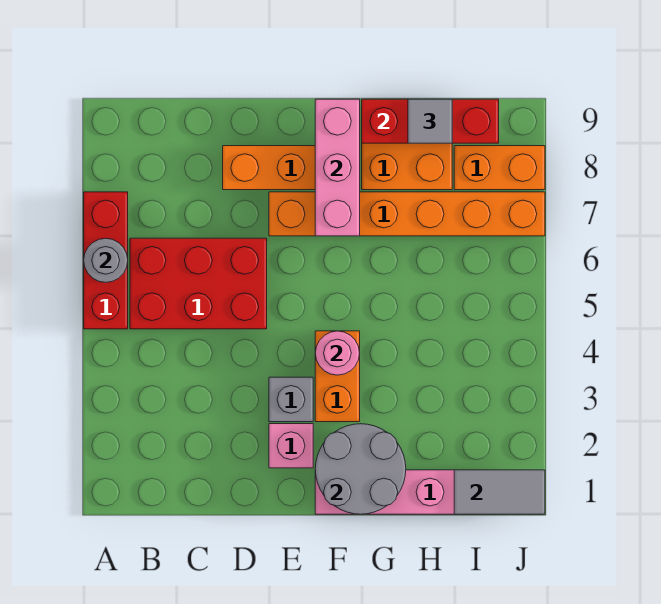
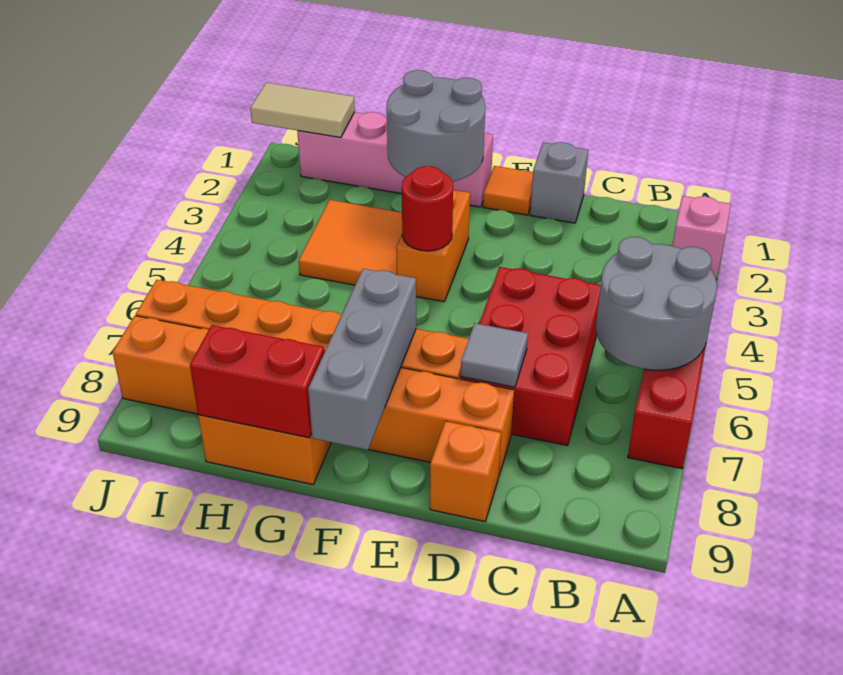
grey round brick A6 level 2 -> grey round brick A5:B6 level 2
red brick B5:D6 level 1 -> red brick C5:D7 level 1
none -> orange brick D9 level 1
none -> orange tile E1 level 1
pink brick E2 level 1 -> pink brick A2 level 1
grey brick E3 level 1 -> grey brick D1 level 1
pink round brick F4 level 2 -> red round brick F4 level 2
pink brick F7:F9 level 2 -> grey brick F7:F9 level 2
none -> orange tile G3:H4 level 1
red brick G9:I9 level 2 -> red brick G9:H9 level 2
grey tile H9 level 3 -> grey tile D7 level 2
grey tile I1:J1 level 2 -> tan tile I1:J1 level 2

